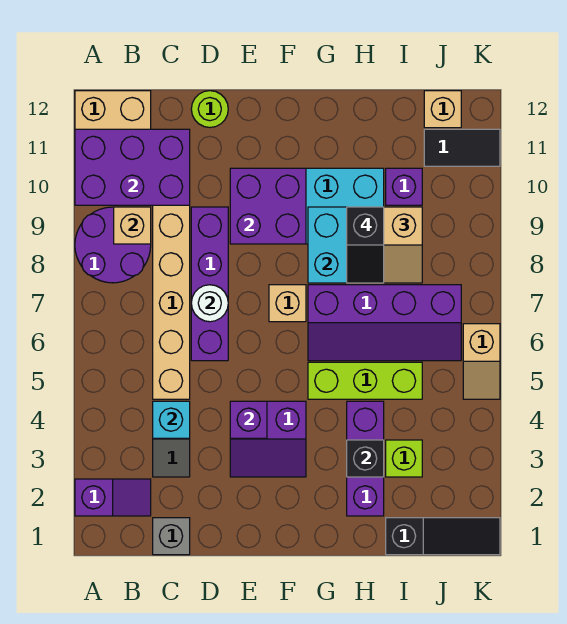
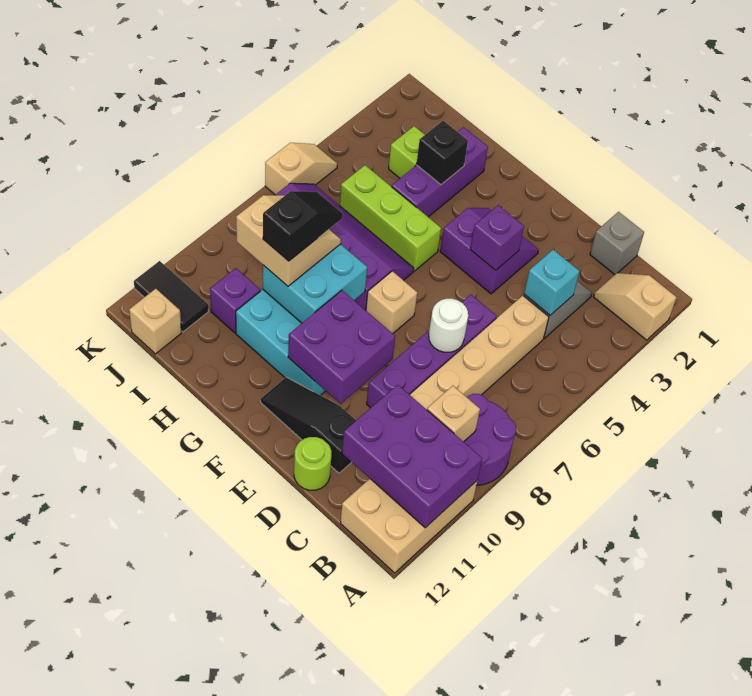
purple slope A2:B2 level 1 top A -> tan slope A2:B2 level 1 top A
black slope I1:K1 level 1 top I -> black slope D11:F11 level 1 top D

